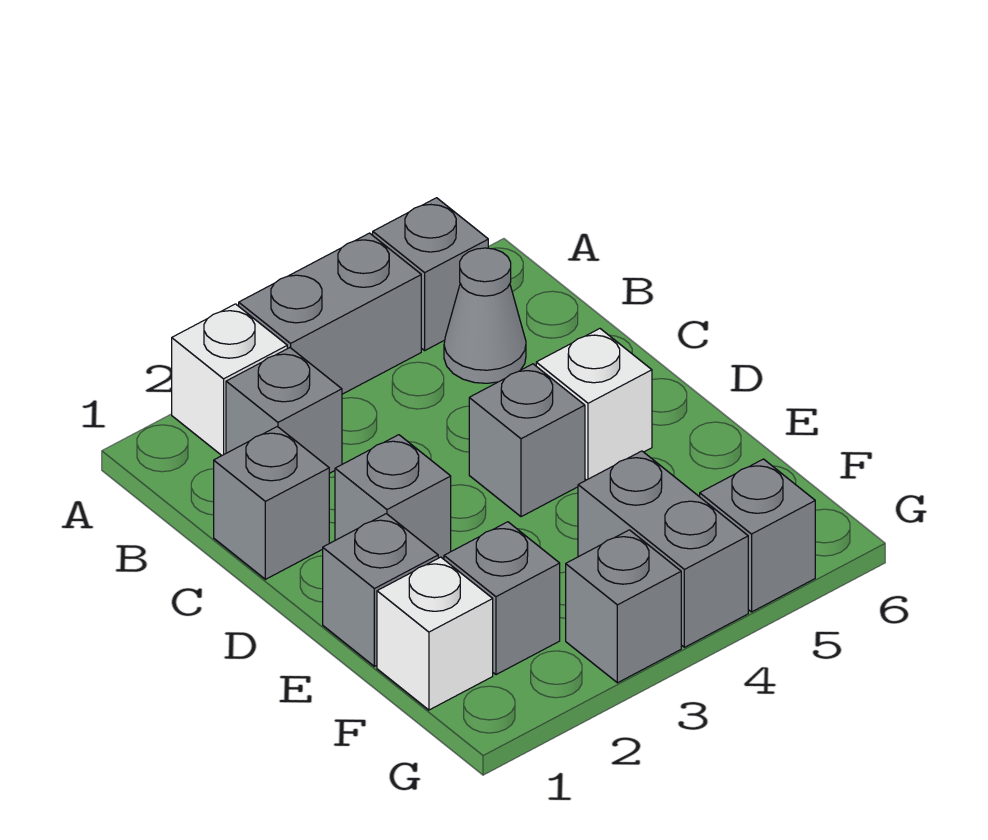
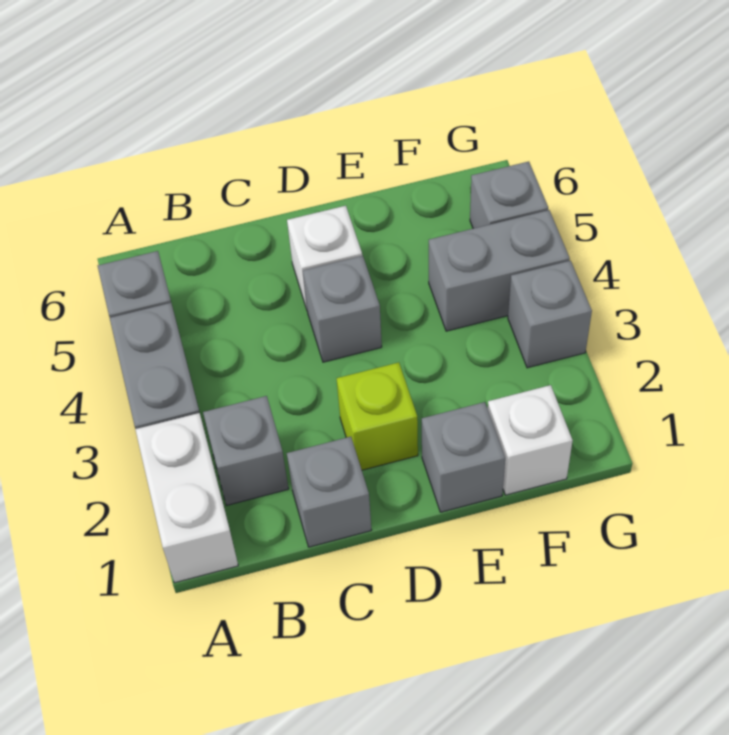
white brick A2 level 1 -> white brick A1:A2 level 1
grey cone B5 level 1 -> none
grey brick D2 level 1 -> lime brick D2 level 1
grey brick F2 level 1 -> none

